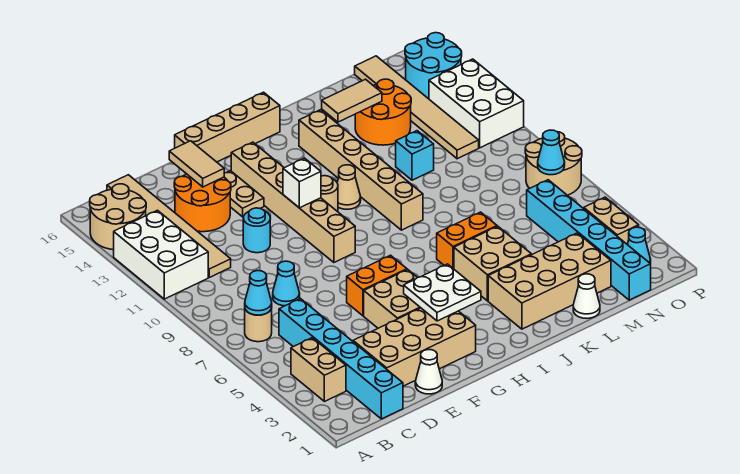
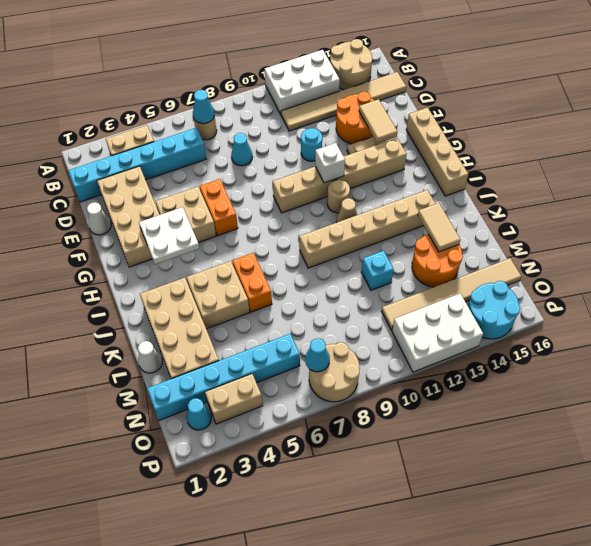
tan tile E14:E15 level 2 -> tan tile E14:F14 level 2

